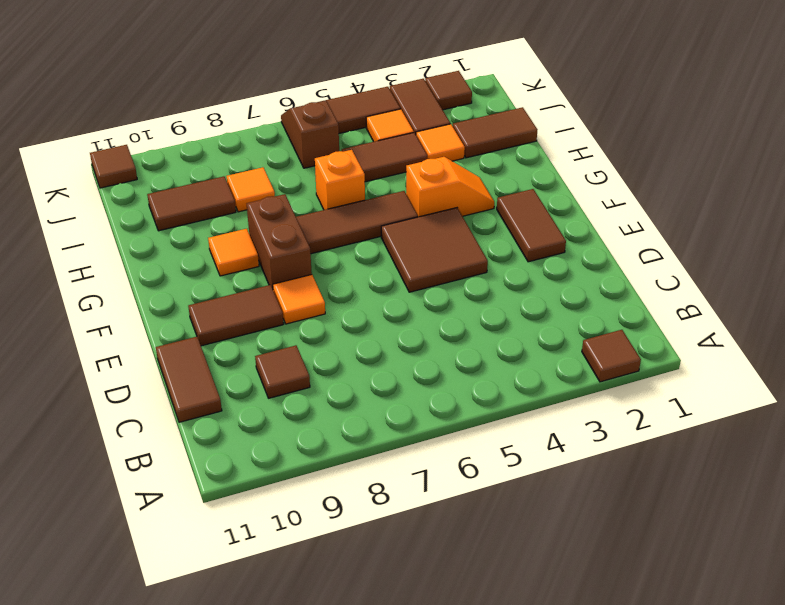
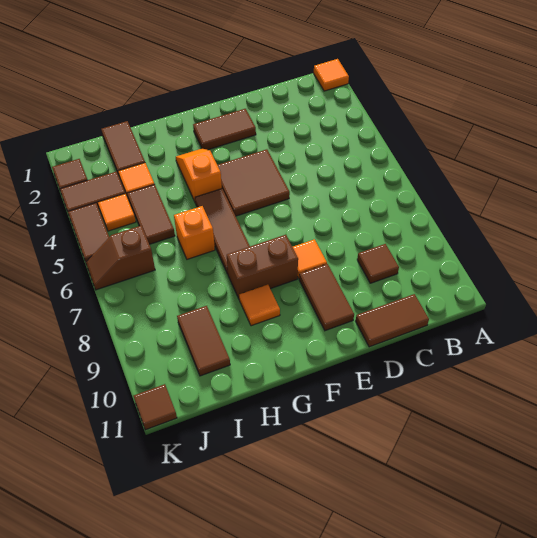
brown tile A2 level 1 -> none
orange tile I8 level 1 -> orange tile A1 level 1

